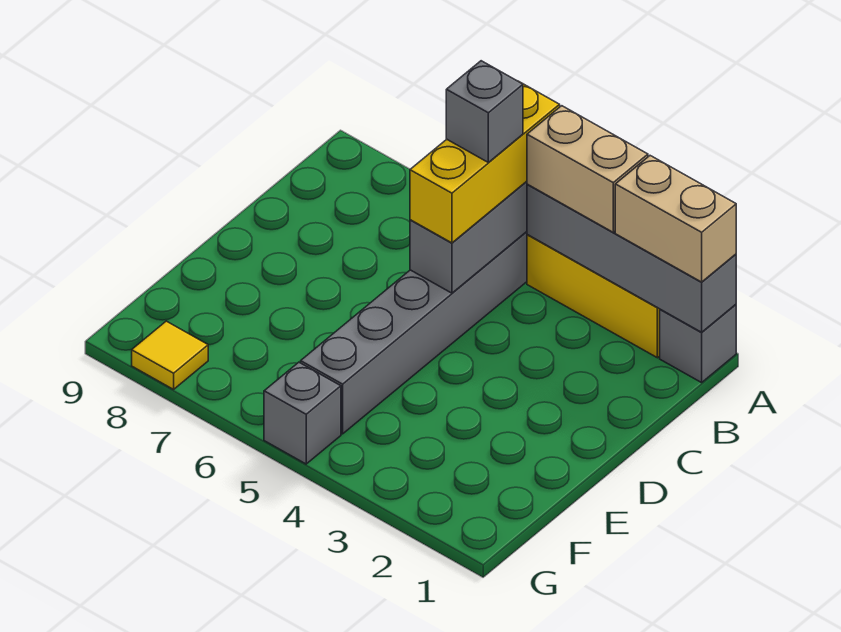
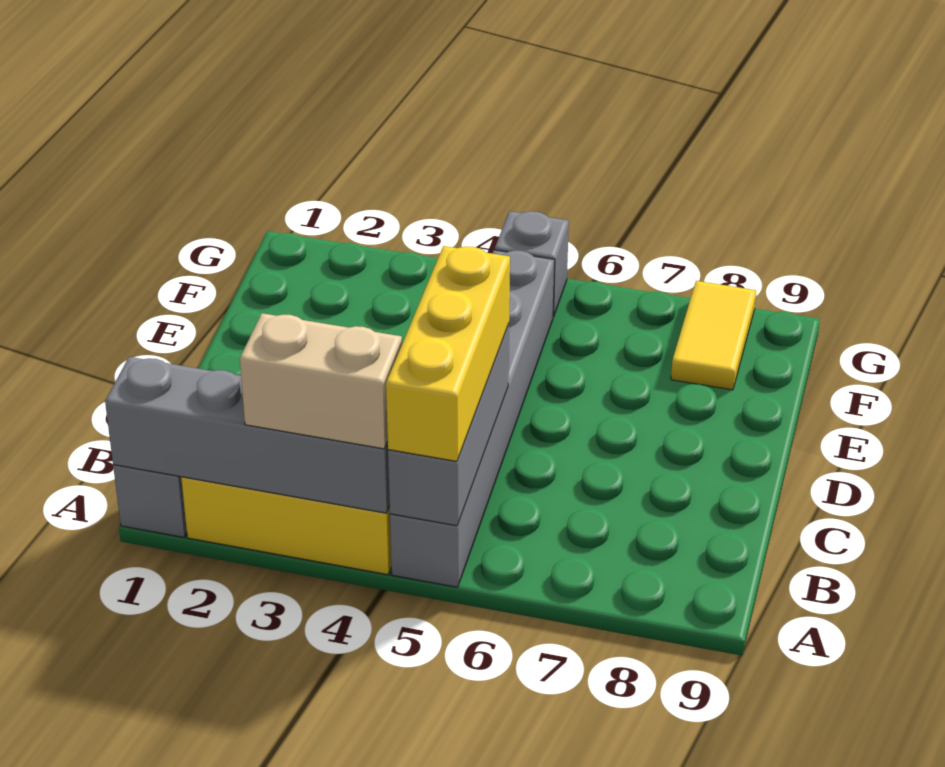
tan brick A1:A2 level 3 -> none
grey brick B5 level 4 -> none
yellow tile G8 level 1 -> yellow tile F8:G8 level 1

